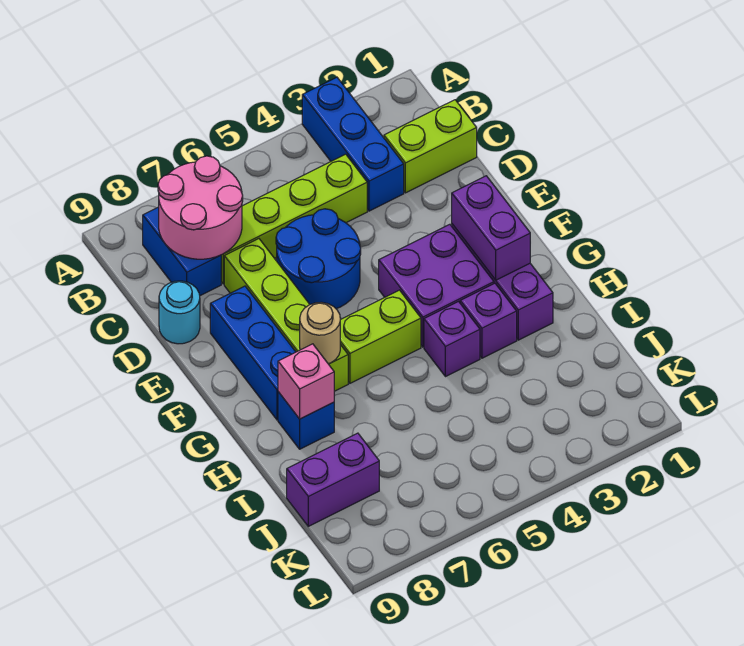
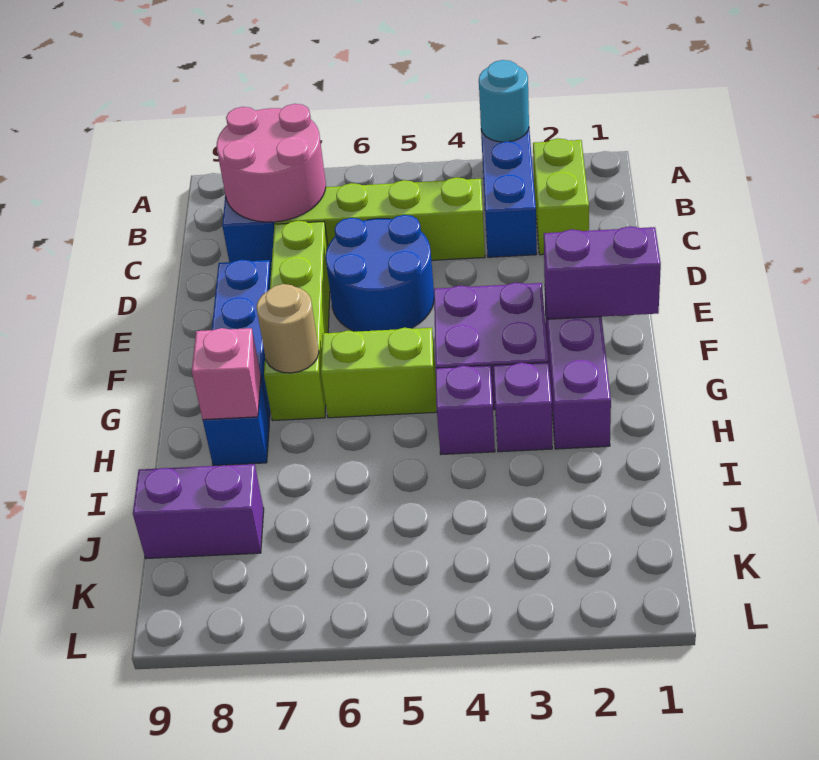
lime brick C1:C2 level 1 -> lime brick B2:C2 level 1
cyan round brick D9 level 1 -> cyan round brick A3 level 2
purple brick F2:G2 level 2 -> purple brick F1:F2 level 2

